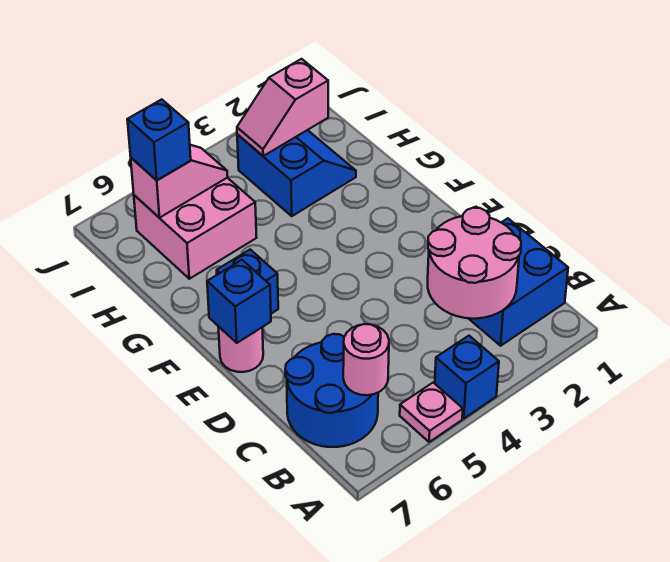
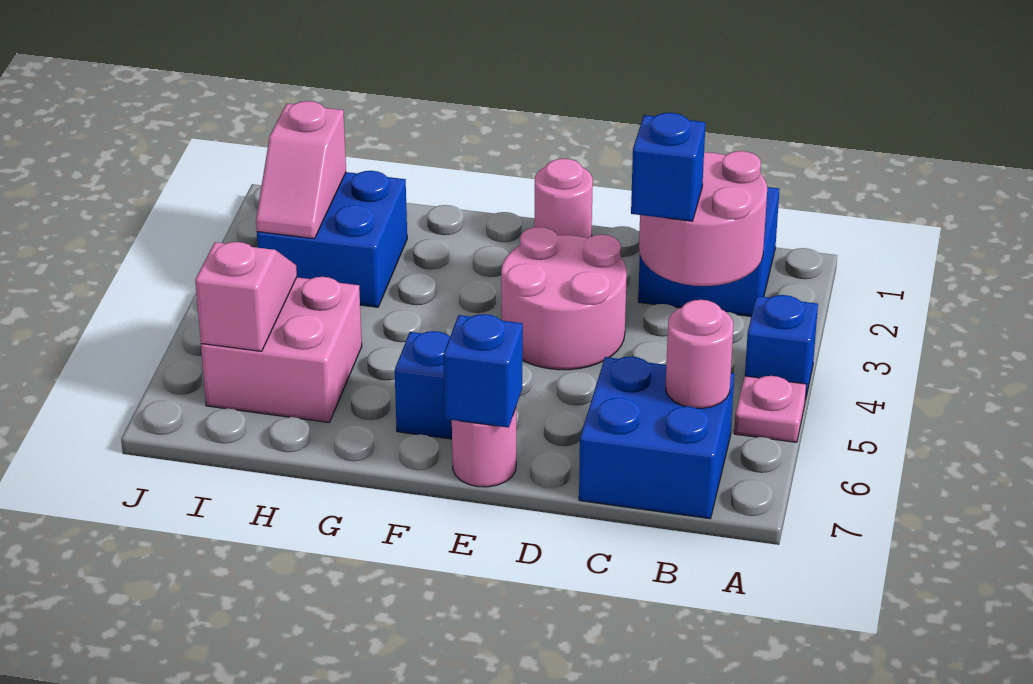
blue round brick B6:C7 level 1 -> blue brick B6:C7 level 1
none -> pink round brick D3:E4 level 1
none -> pink round brick E1 level 1
blue slope H2:I3 level 1 top 3 -> blue brick H2:I3 level 1
blue brick I6 level 3 -> blue brick C3 level 3

